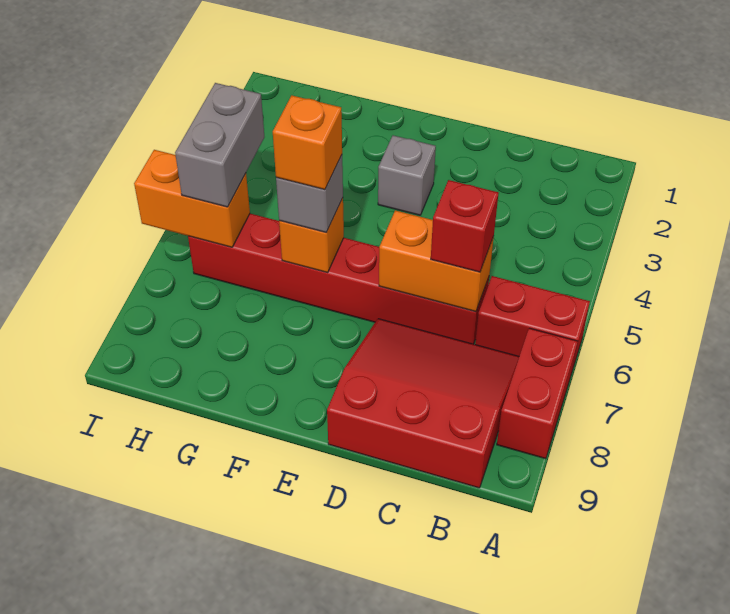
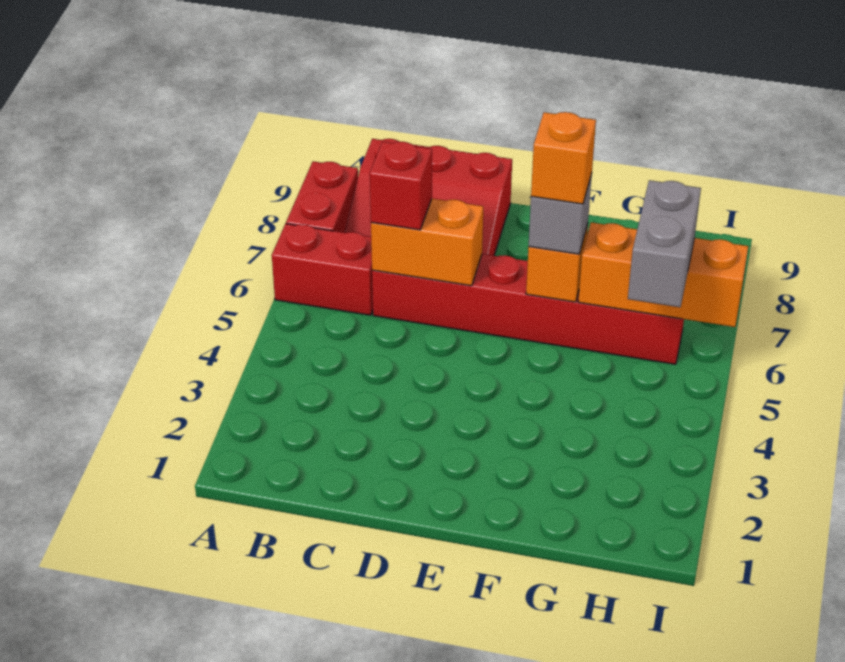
grey brick E3 level 1 -> none
orange brick H6:I6 level 2 -> orange brick G6:I6 level 2

